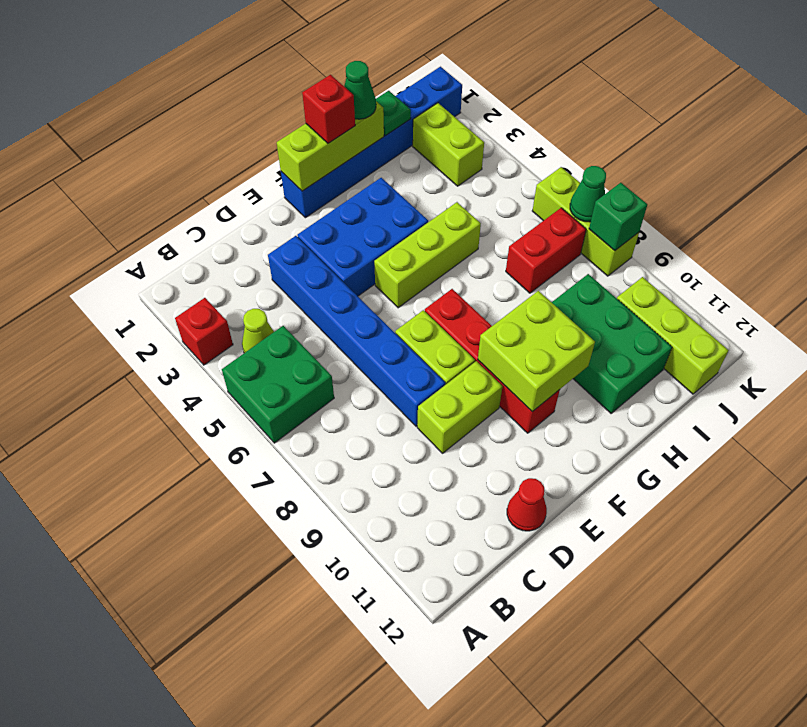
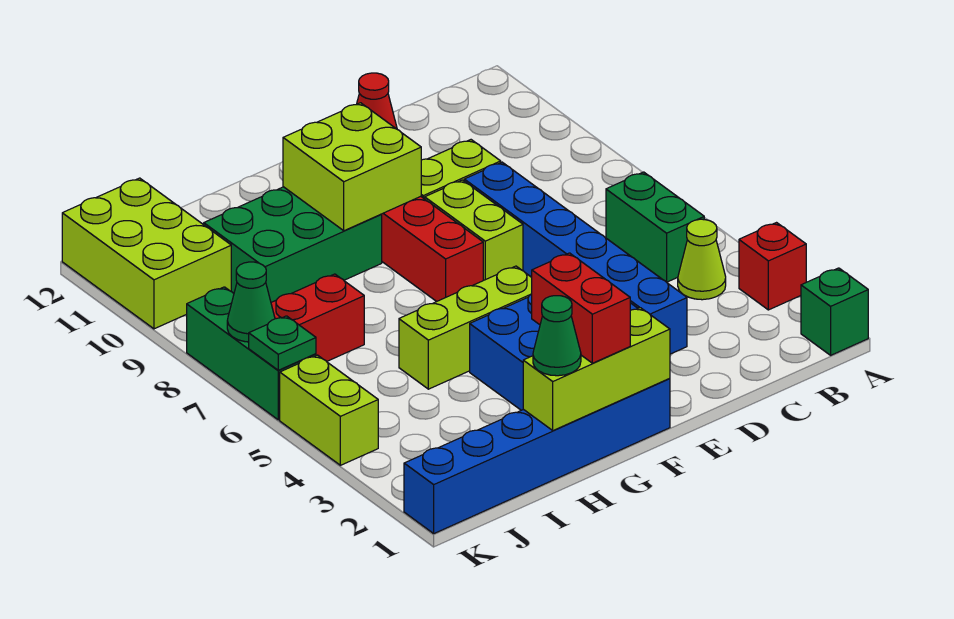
green brick A5:B6 level 1 -> green brick B5:B6 level 1
red brick G1 level 3 -> red brick G1:G2 level 3
green brick H9:I11 level 1 -> green brick G9:I10 level 1
green plate I1 level 2 -> green plate K6 level 2
lime brick J2:J3 level 1 -> lime brick K4:K5 level 1
lime brick J10:J12 level 1 -> lime brick J10:K12 level 1
lime brick K6:K8 level 1 -> green brick K6:K8 level 1
green brick K8 level 2 -> green brick A1 level 1

